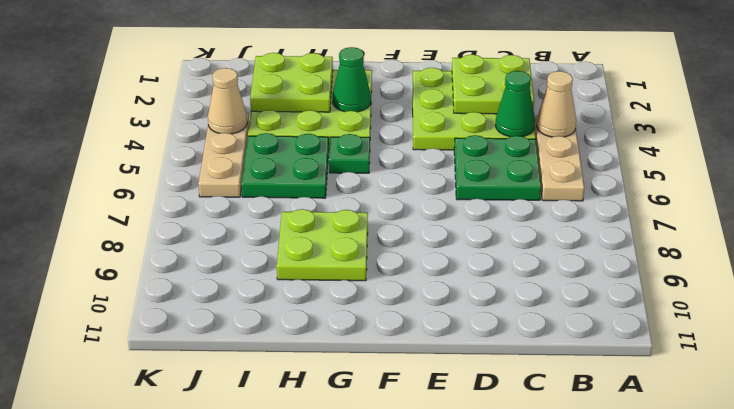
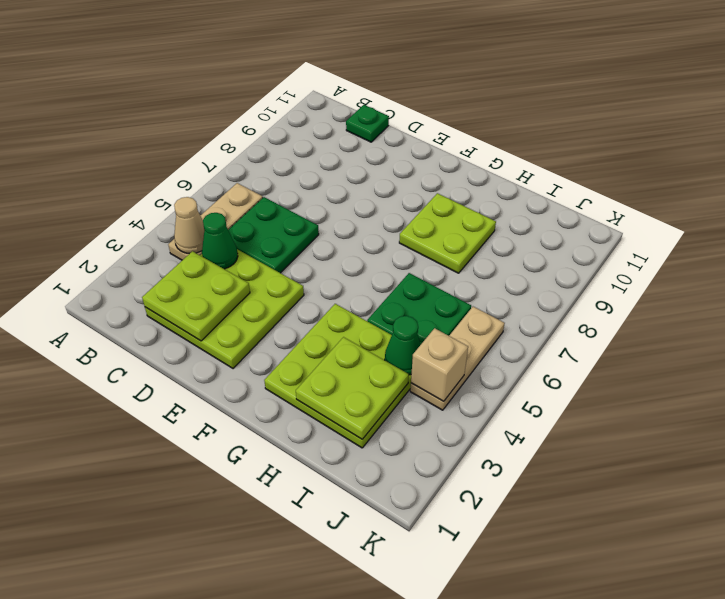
green cone G3 level 2 -> green cone I4 level 2
green plate G5 level 1 -> green plate C11 level 1
tan cone J4 level 2 -> tan brick J4 level 2

